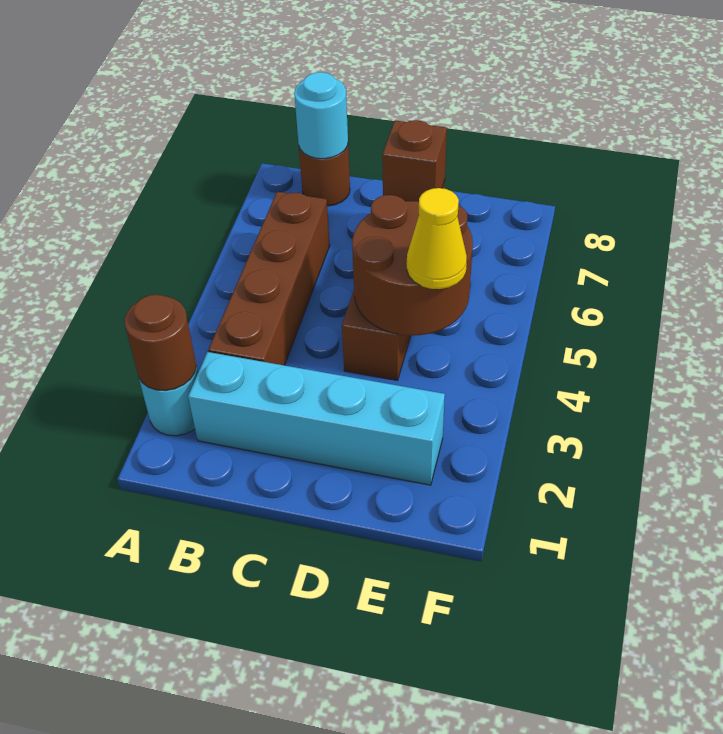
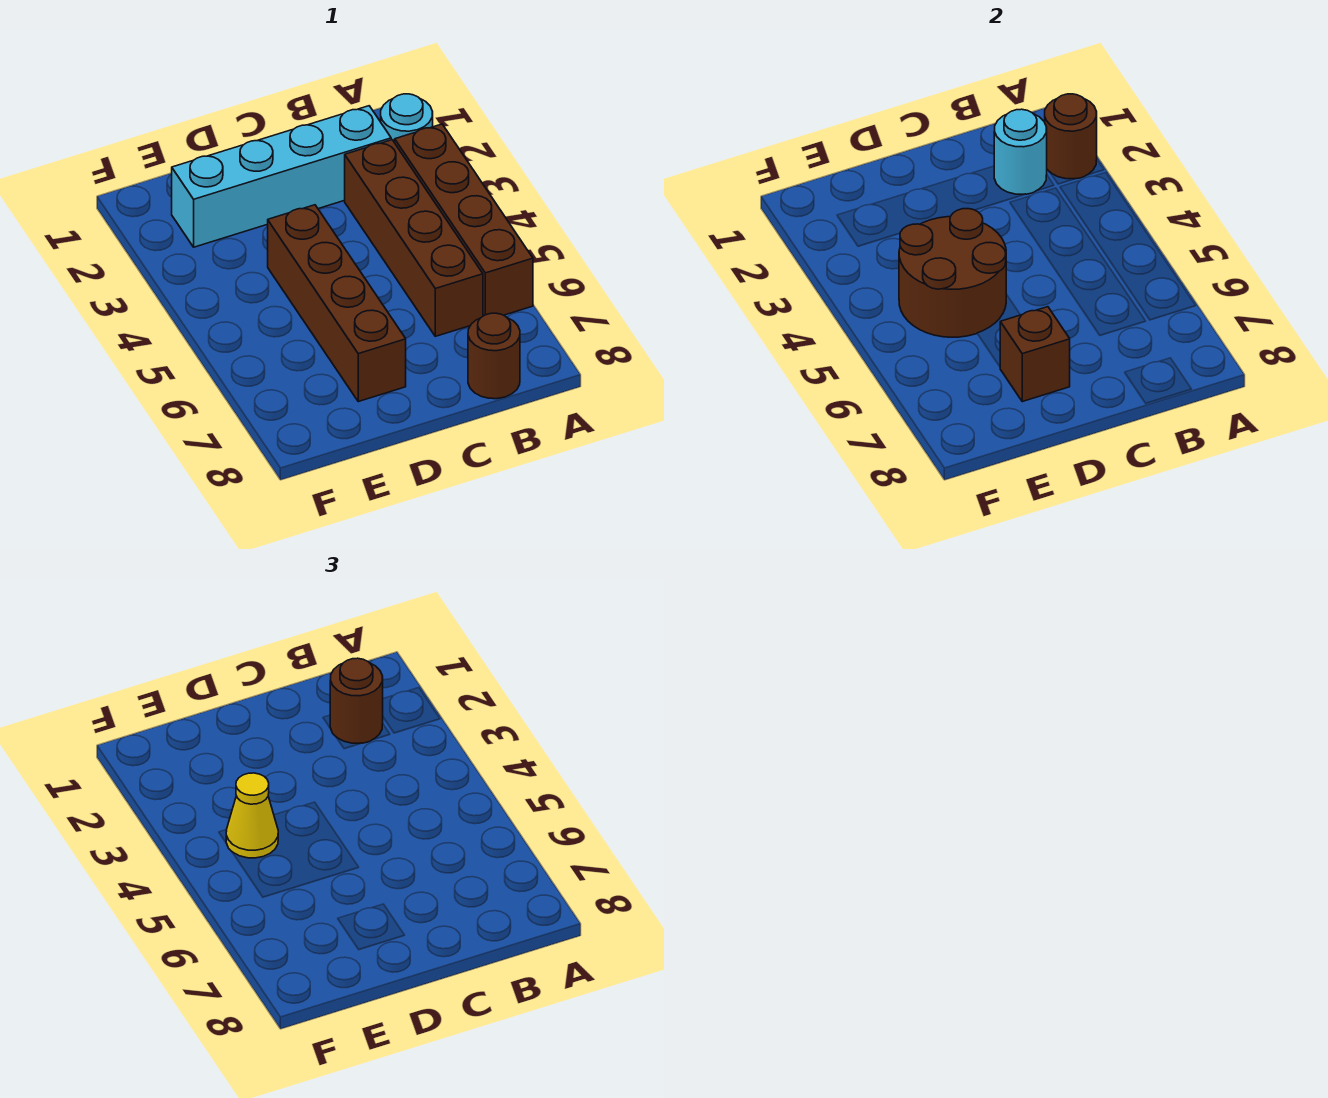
none -> brown brick A3:A6 level 1
none -> brown round brick B2 level 3
cyan round brick B8 level 2 -> cyan round brick B2 level 2

